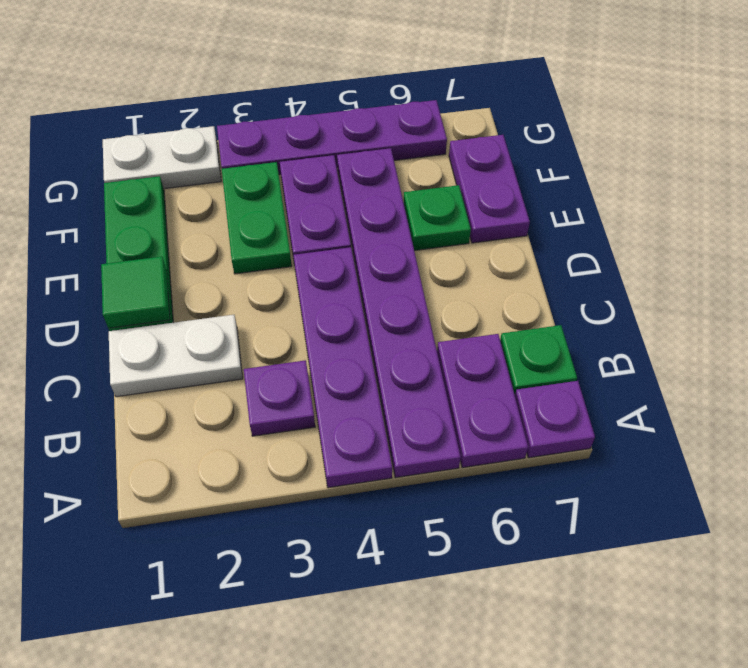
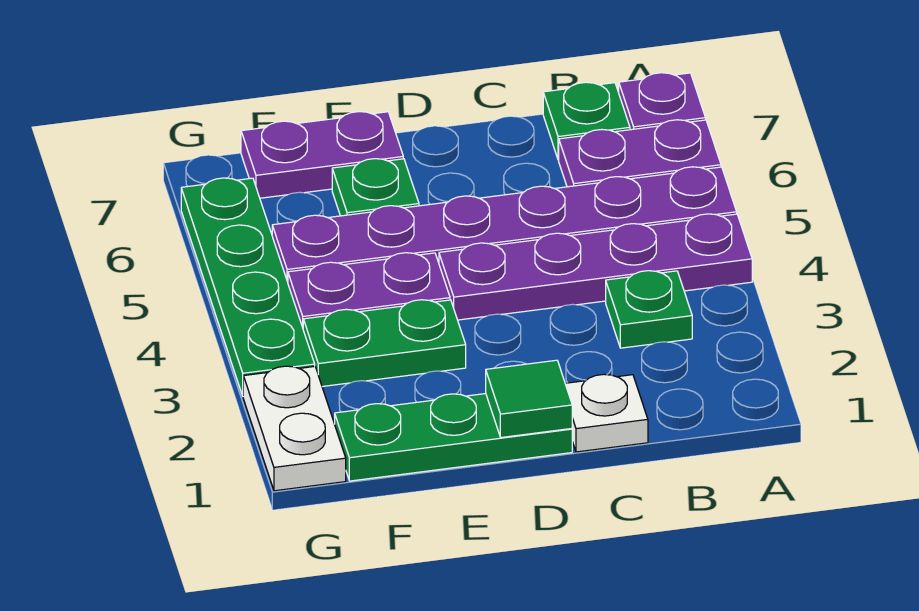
purple plate B3 level 1 -> green plate B3 level 1
white plate C1:C2 level 1 -> white plate C1 level 1
purple plate G3:G6 level 1 -> green plate G3:G6 level 1

